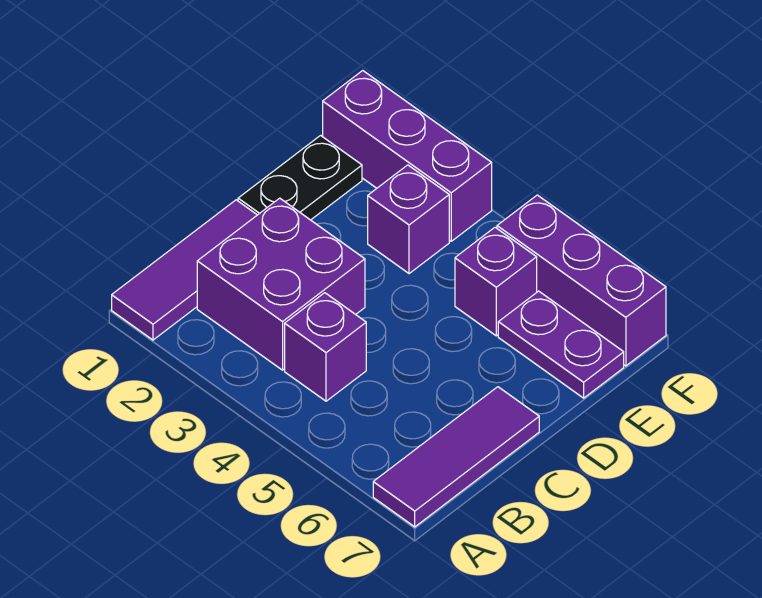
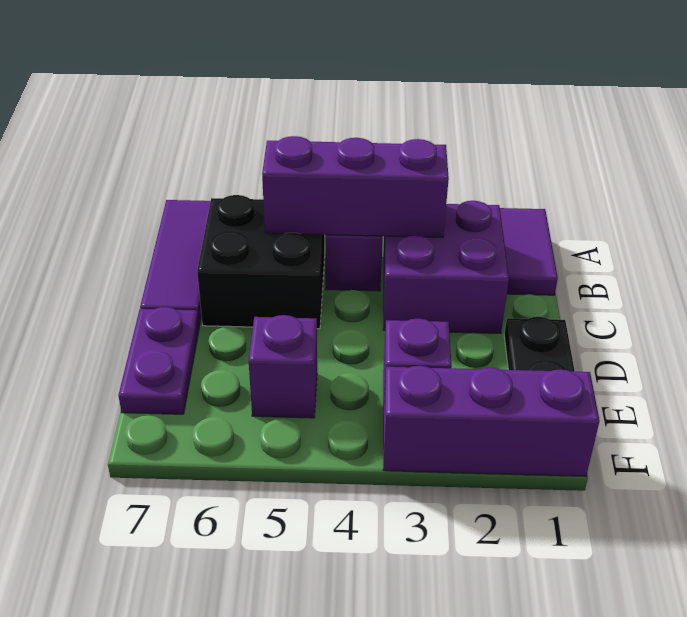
purple tile A1:C1 level 1 -> purple tile A1:B1 level 1
none -> black brick B5:C6 level 1
purple plate E6:E7 level 1 -> purple plate D7:E7 level 1
purple brick F5:F7 level 1 -> purple brick B3:B5 level 2

